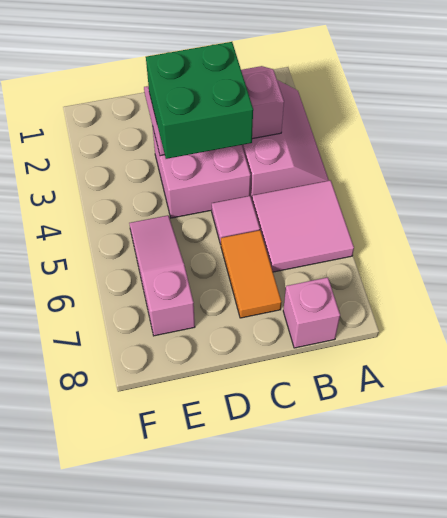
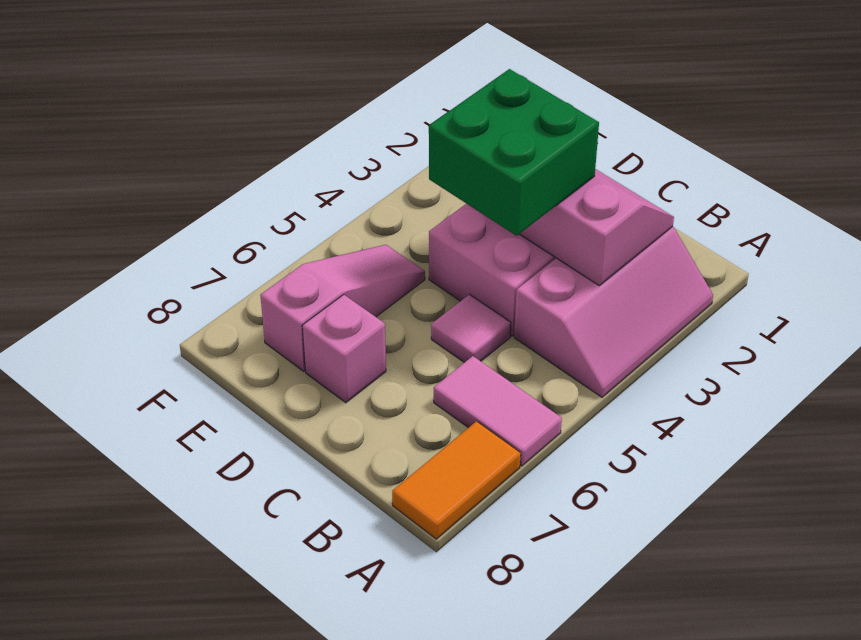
pink tile A5:B6 level 1 -> pink tile A6:B6 level 1
pink brick B8 level 1 -> pink brick D7 level 1
orange tile C6:C7 level 1 -> orange tile A7:A8 level 1

